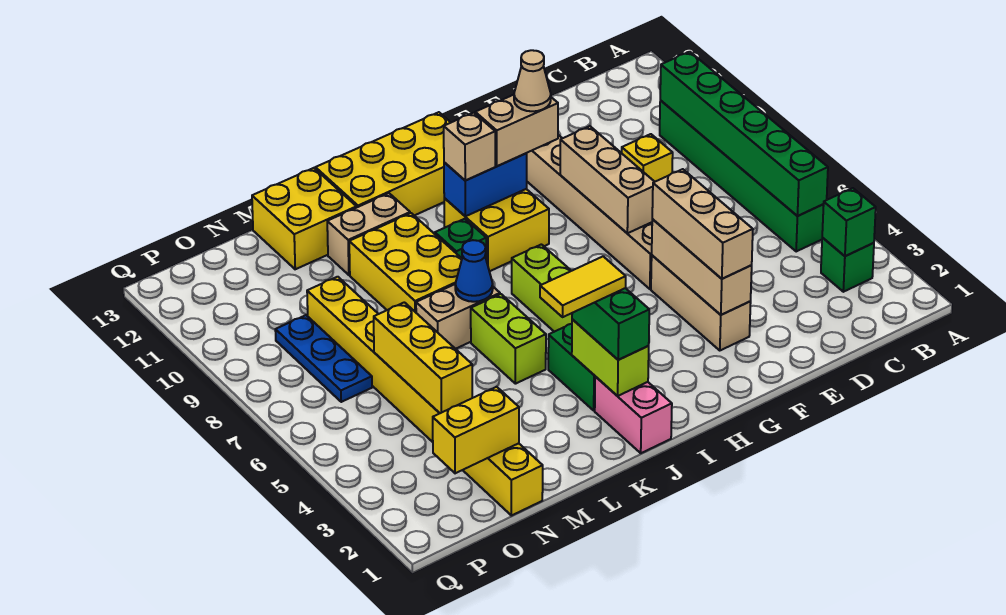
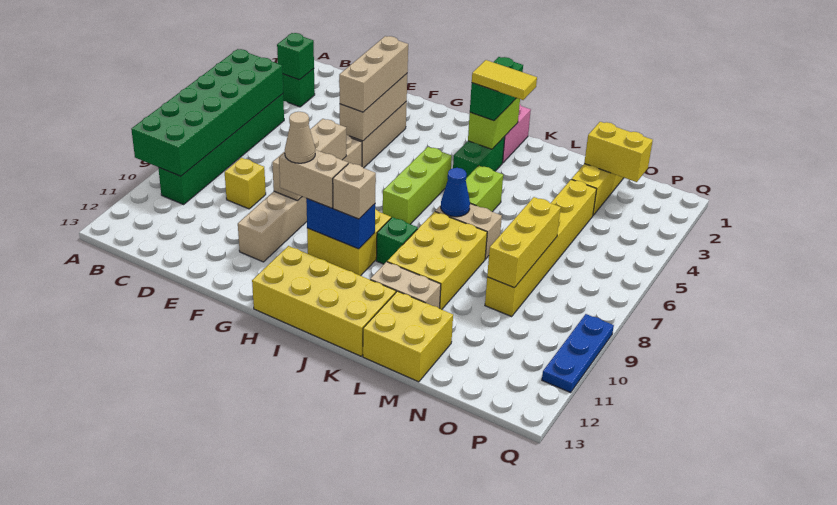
green brick B5:B10 level 2 -> green brick A5:B10 level 2
yellow brick N4:N6 level 2 -> yellow brick N7:N9 level 2
blue plate O7:O9 level 1 -> blue plate Q9:Q11 level 1

